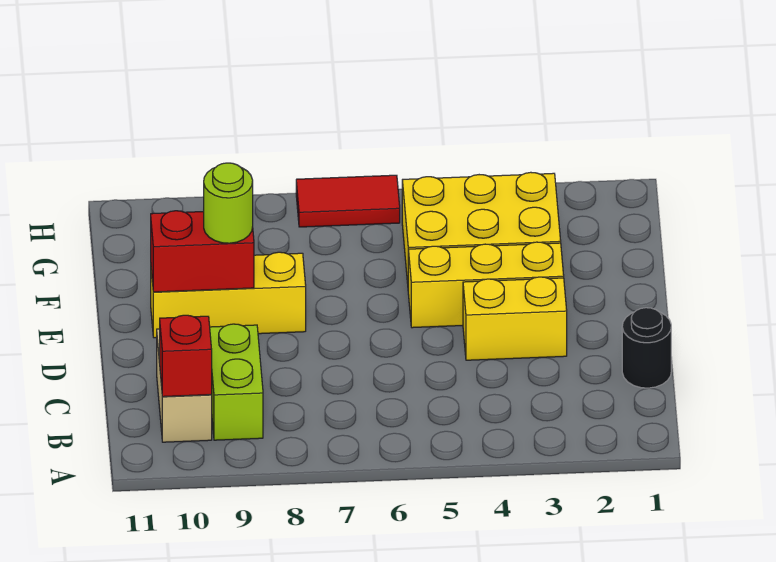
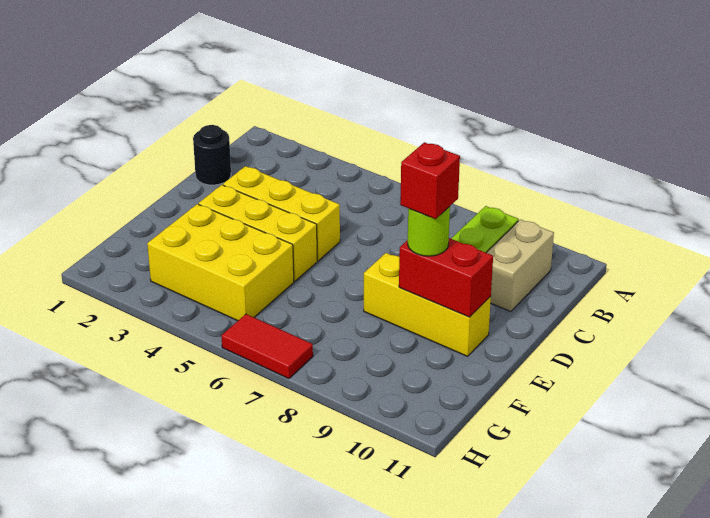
red brick B10 level 2 -> red brick E9 level 4
yellow brick D3:D4 level 1 -> yellow brick D3:D5 level 1

